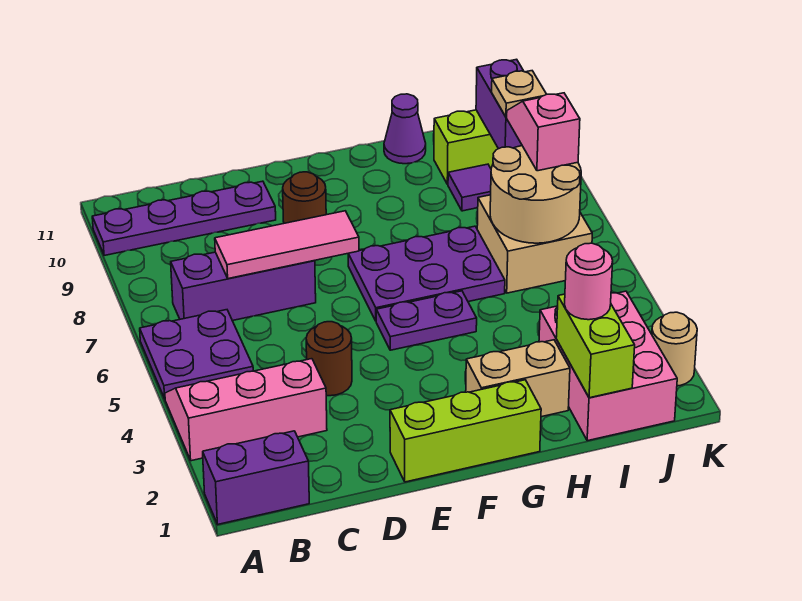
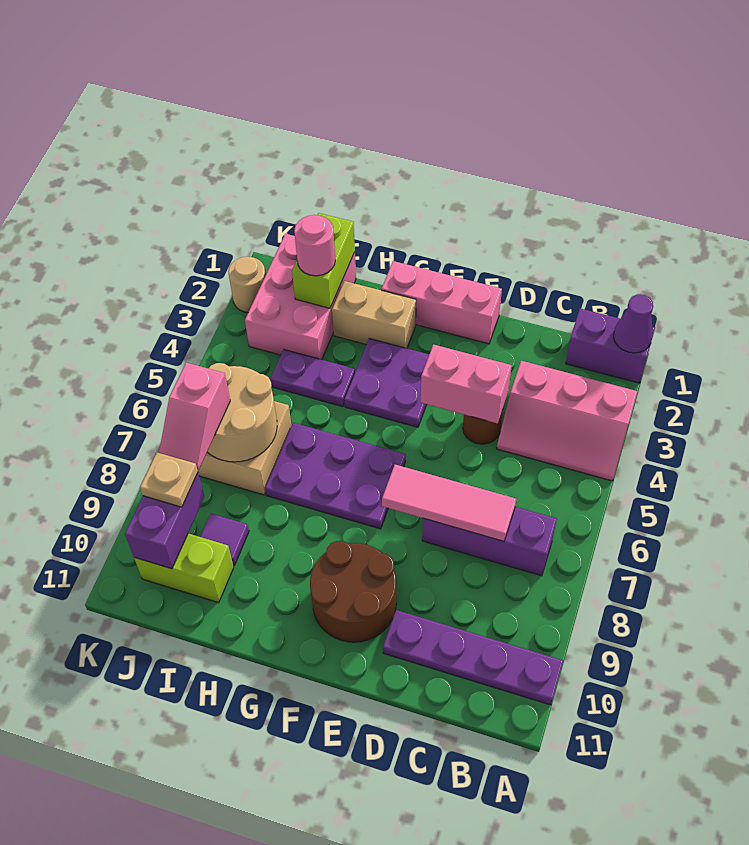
purple plate A5:B6 level 1 -> purple plate F3:G4 level 1
none -> pink brick D4:E4 level 2
lime brick E1:G1 level 1 -> pink brick E1:G1 level 1
brown round brick E9 level 1 -> brown round brick E9:F10 level 1
purple plate F5:G5 level 1 -> purple plate H4:I4 level 1
purple cone H11 level 1 -> purple cone A1 level 2

